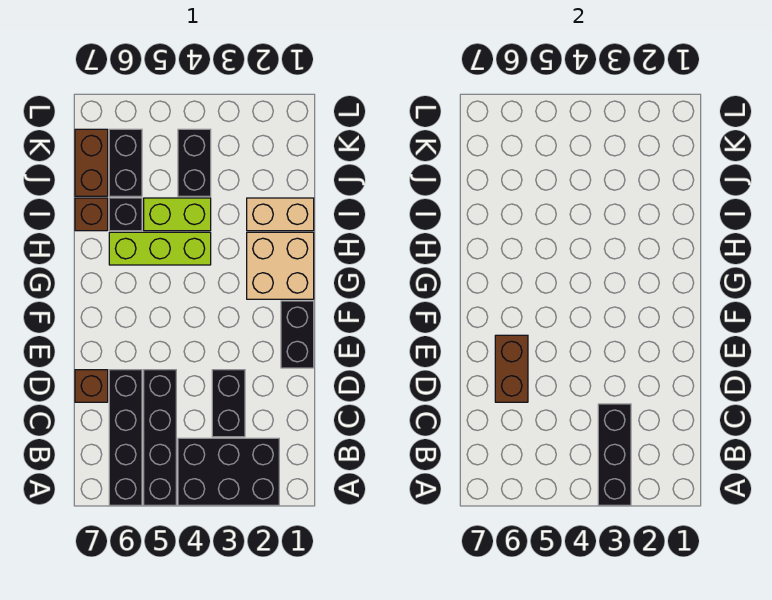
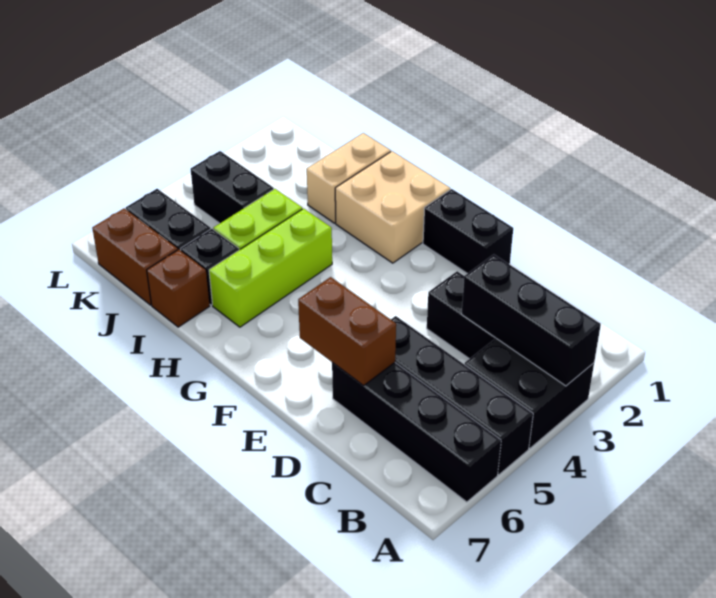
black brick A2:B4 level 1 -> black brick A3:B4 level 1
brown brick D7 level 1 -> none

